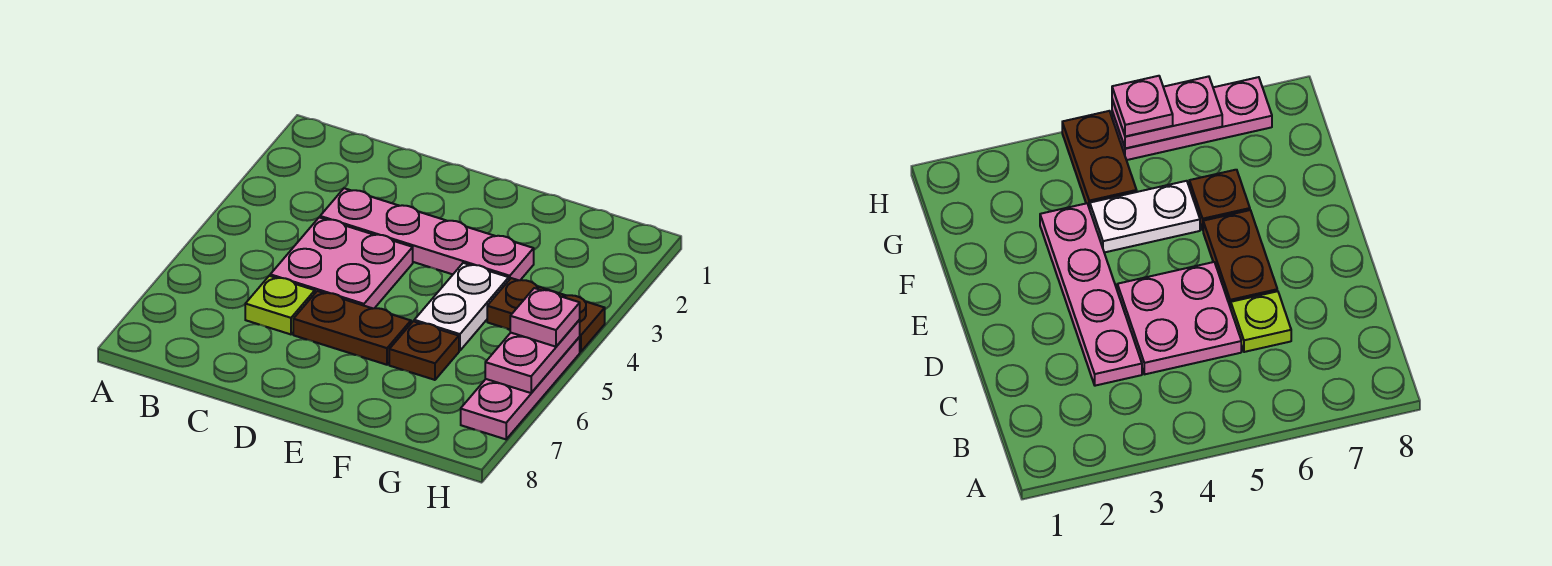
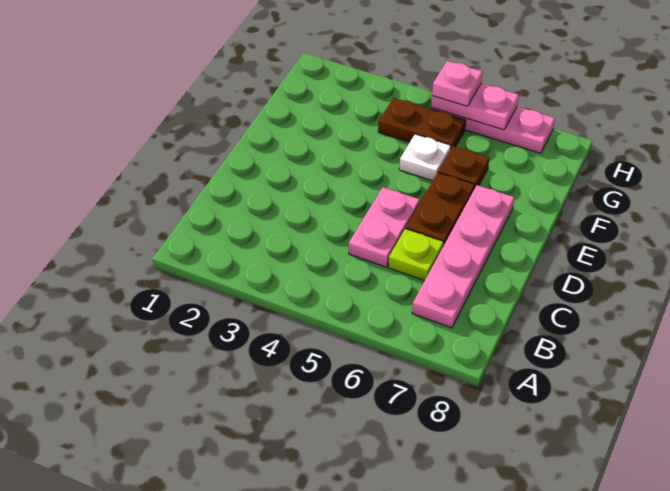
pink plate C3:F3 level 1 -> pink plate B7:E7 level 1
pink plate C4:D5 level 1 -> pink plate C5:D5 level 1
white plate F4:F5 level 1 -> white plate F5 level 1
brown plate G4:H4 level 1 -> brown plate G4:G5 level 1

